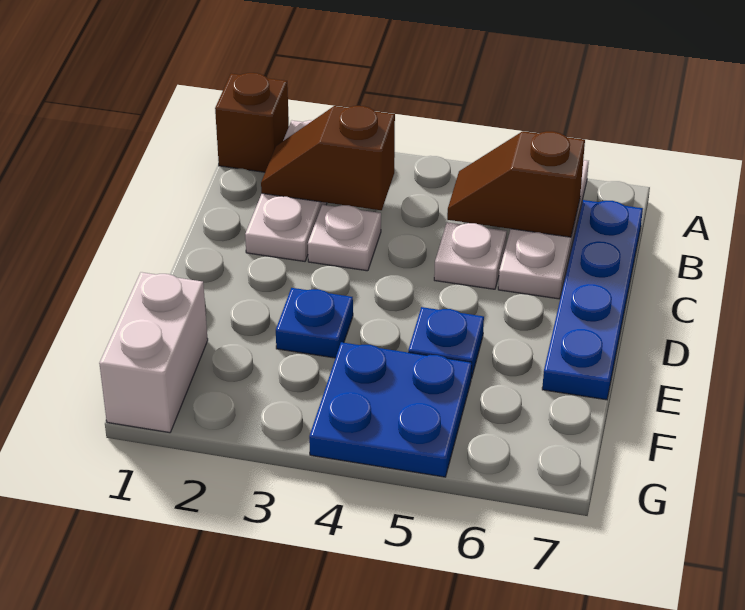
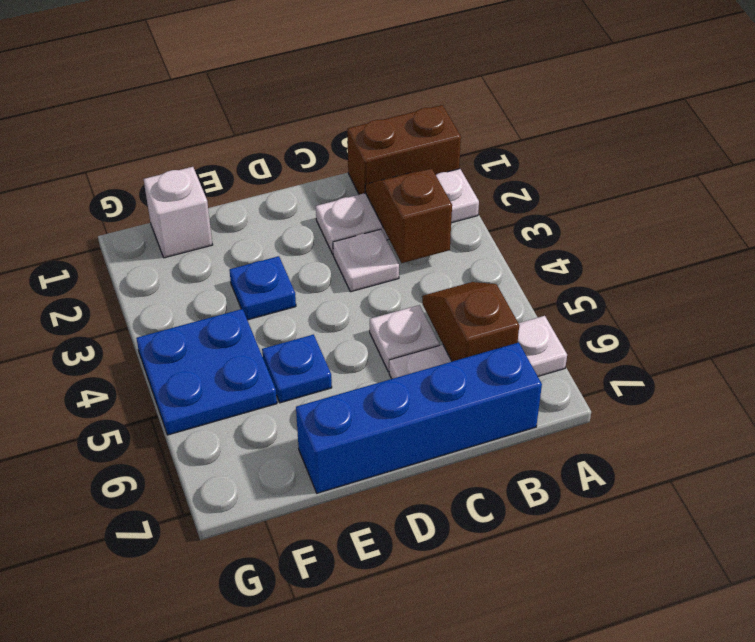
brown brick A1 level 1 -> brown brick A1:B1 level 1
blue plate B7:E7 level 1 -> blue brick B7:E7 level 1
white brick F1:G1 level 1 -> white brick F1 level 1

